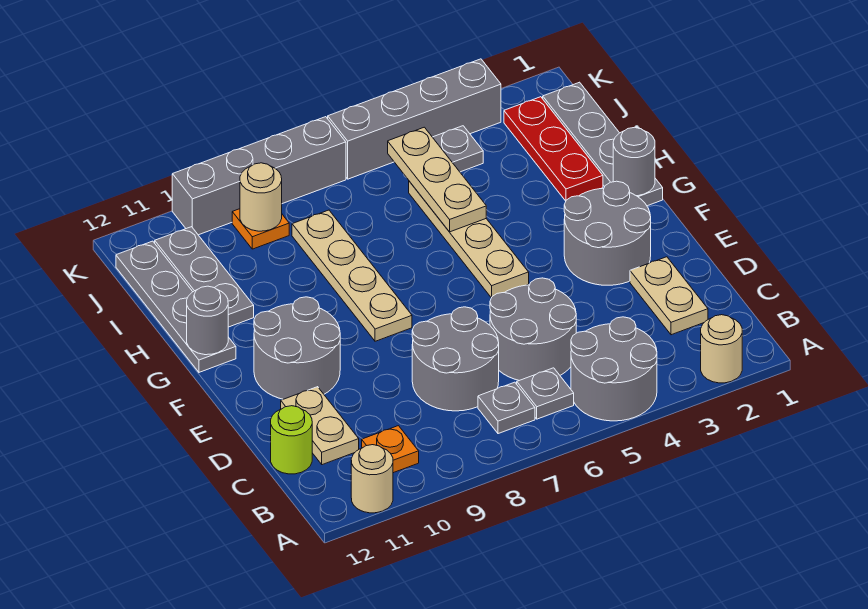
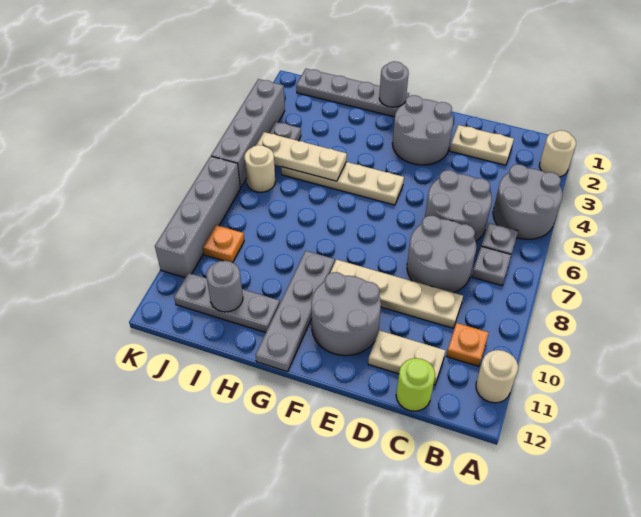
tan plate F8:I8 level 1 -> tan plate C9:F9 level 1
grey plate G12:J12 level 1 -> grey plate G9:G12 level 1
grey round brick G12 level 2 -> grey round brick I11 level 2
red plate H2:J2 level 1 -> none
tan round brick J9 level 2 -> tan round brick J6 level 1

